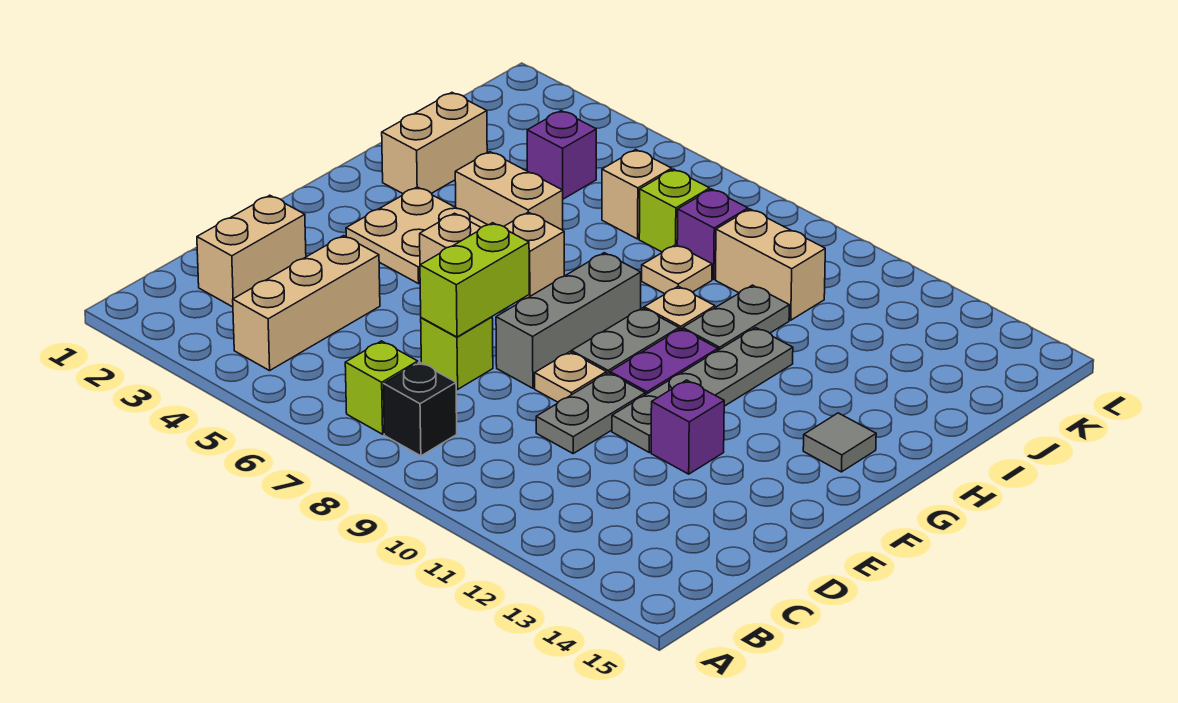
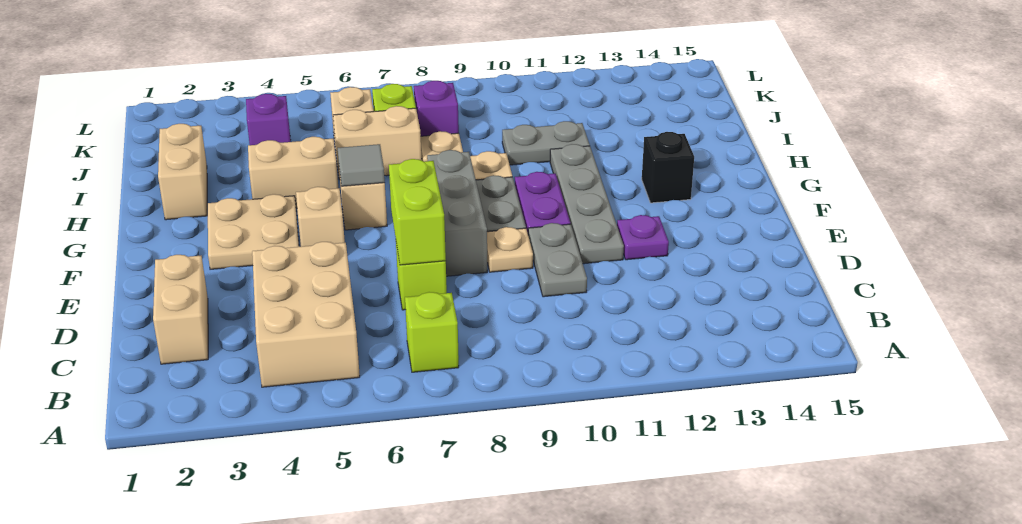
tan brick B4:D4 level 1 -> tan brick B4:D5 level 1
black brick B8 level 1 -> black brick G13 level 1
purple brick E12 level 1 -> purple plate E12 level 1
grey tile G14 level 1 -> grey tile G6 level 2
grey plate H10:I10 level 1 -> grey plate I10:I11 level 1
tan brick J9:J10 level 1 -> tan brick I6:I7 level 1

